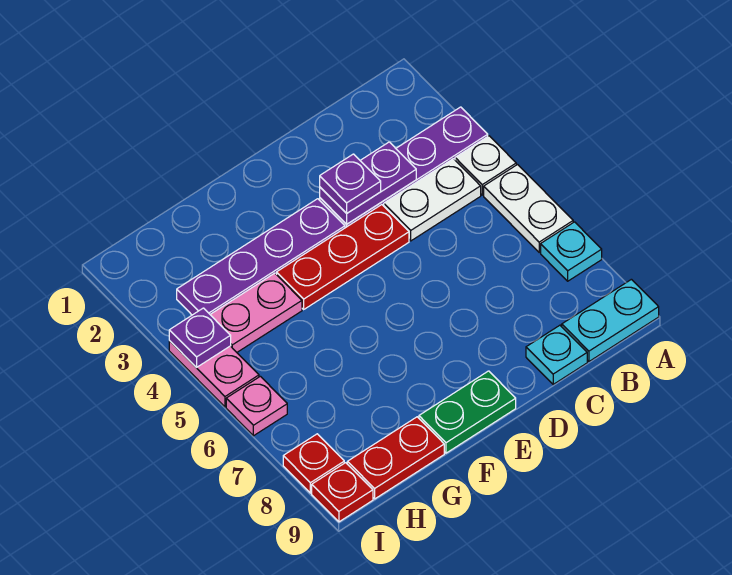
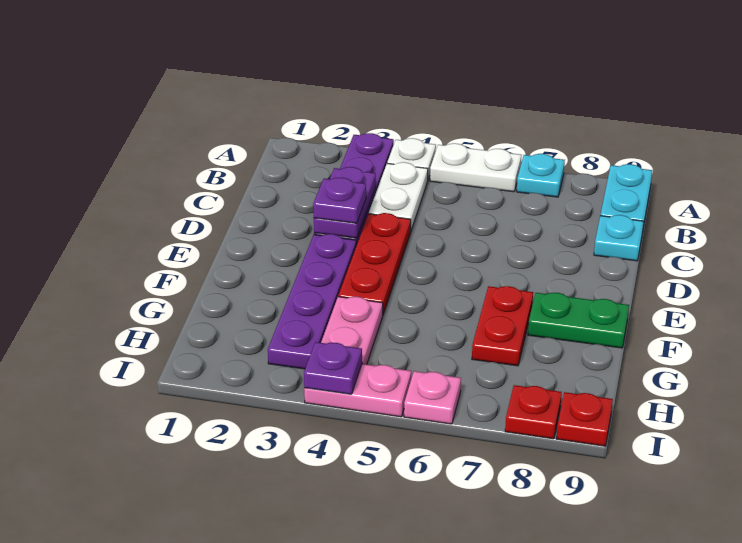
green plate E9:F9 level 1 -> green plate F8:F9 level 1
red plate G9:H9 level 1 -> red plate F7:G7 level 1

